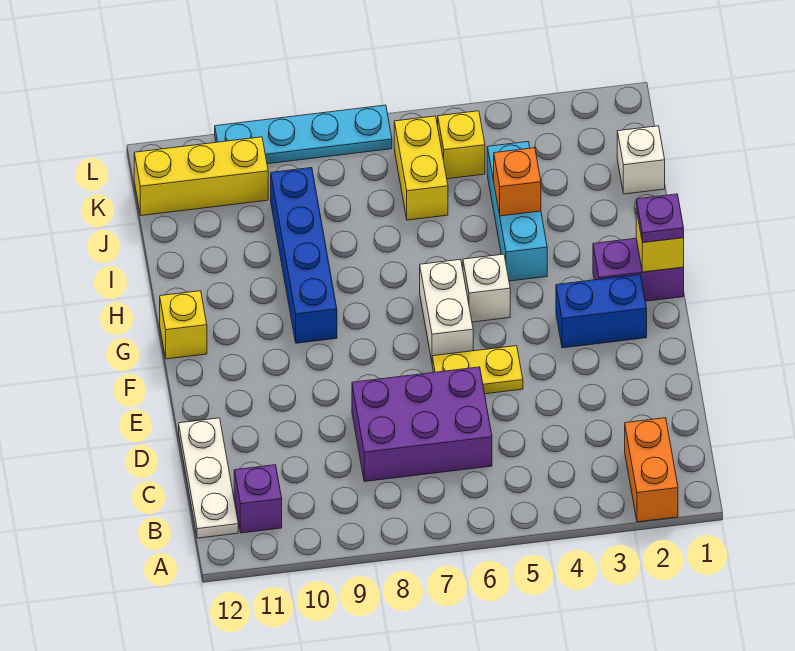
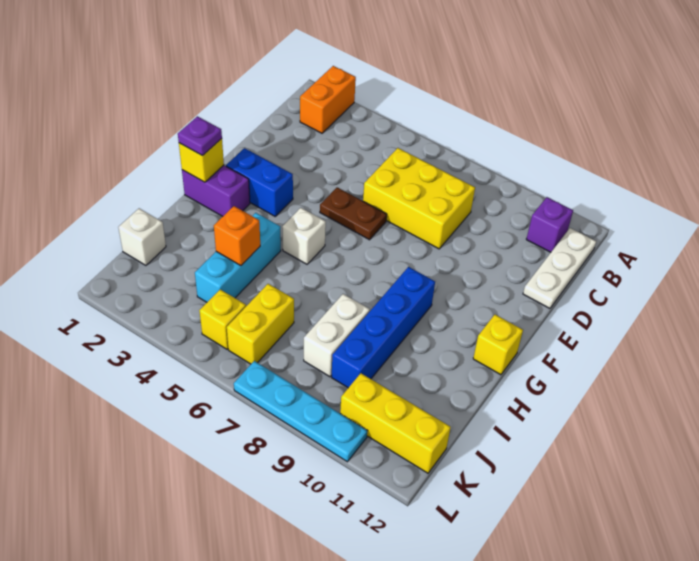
purple brick C6:D8 level 1 -> yellow brick C6:D8 level 1
yellow plate E5:E6 level 1 -> brown plate E5:E6 level 1
white brick F6:G6 level 1 -> white brick I8:J8 level 1

